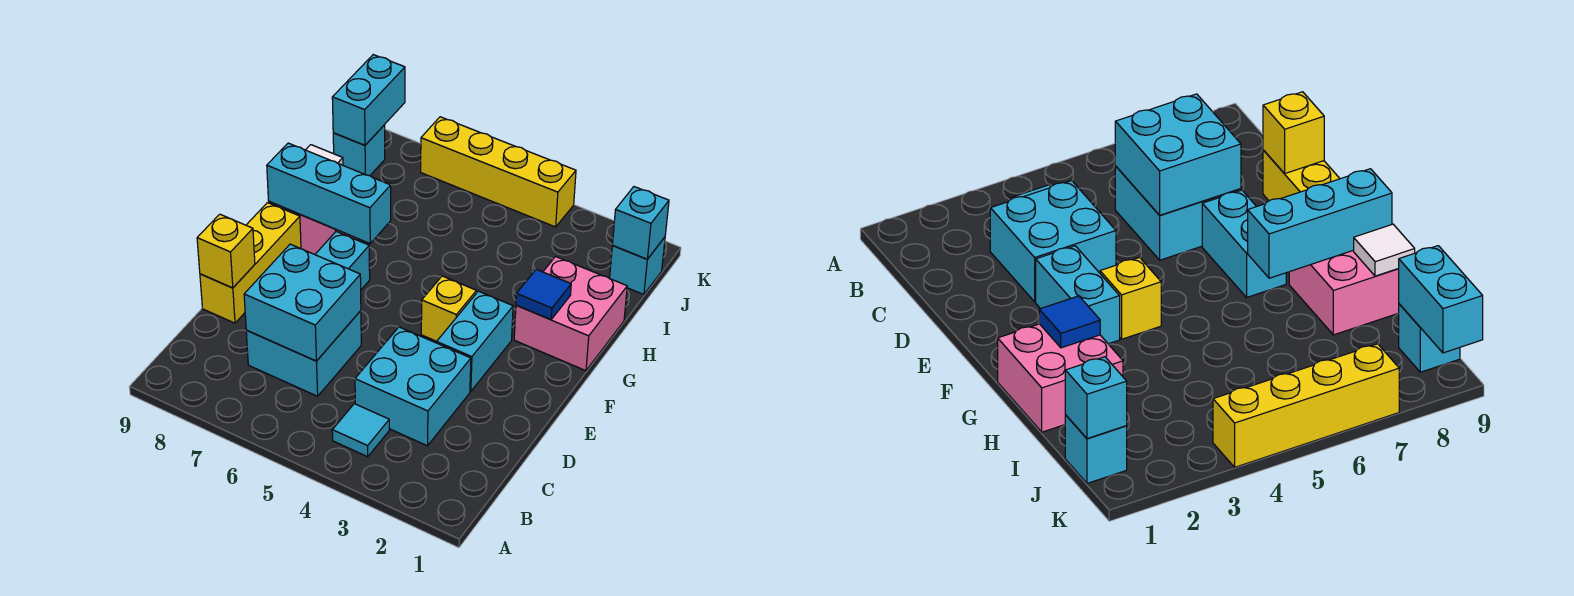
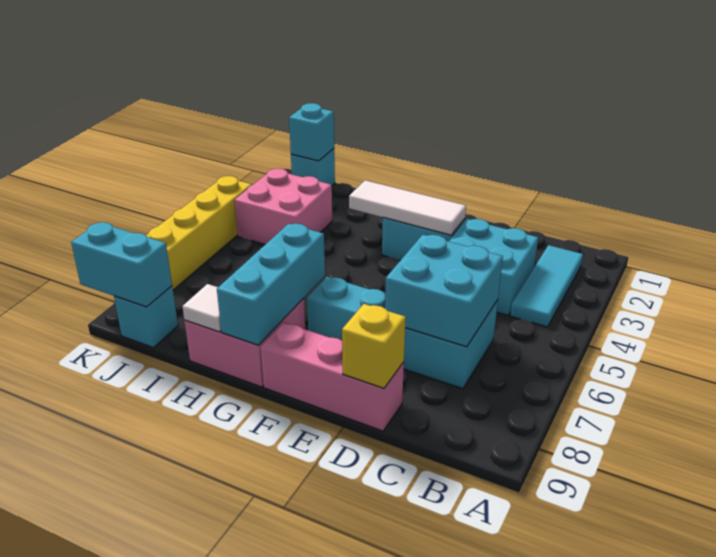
cyan tile B4 level 1 -> cyan tile B2:B4 level 1
yellow brick D9:F9 level 1 -> pink brick D9:F9 level 1
none -> white tile E3:G3 level 2
yellow brick F4 level 1 -> none
pink brick G1:H2 level 1 -> pink brick I3:J4 level 1
blue tile G2 level 2 -> none

